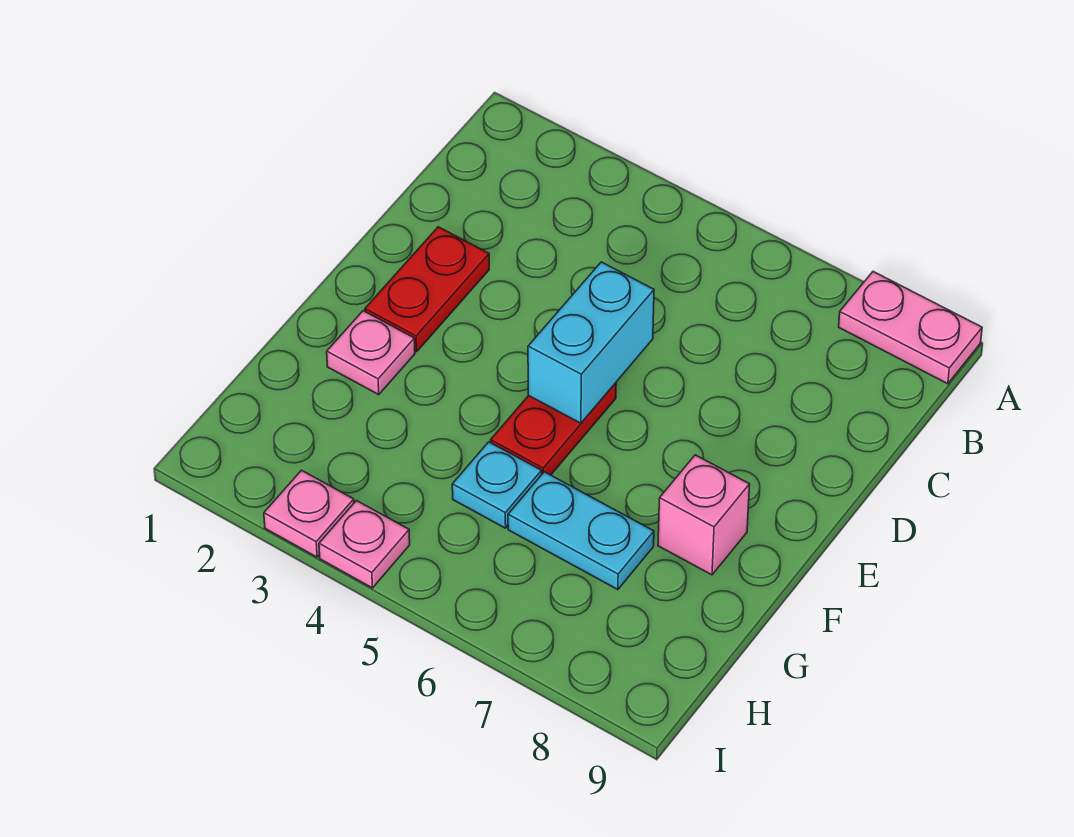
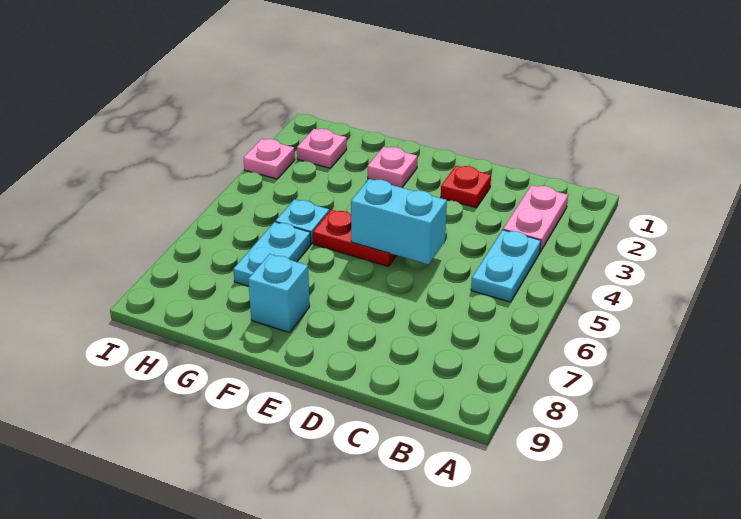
pink plate A8:A9 level 1 -> pink plate B2:B3 level 1
none -> cyan plate B4:B5 level 1
red plate D2:E2 level 1 -> red plate D2 level 1
pink brick F8 level 1 -> cyan brick F8 level 1
pink plate I4 level 1 -> pink plate H2 level 1

